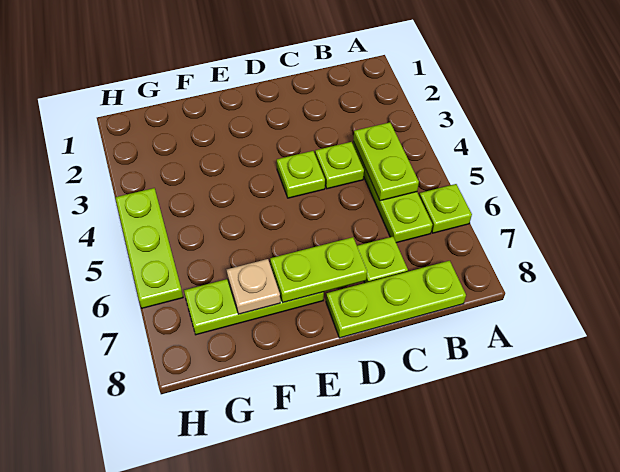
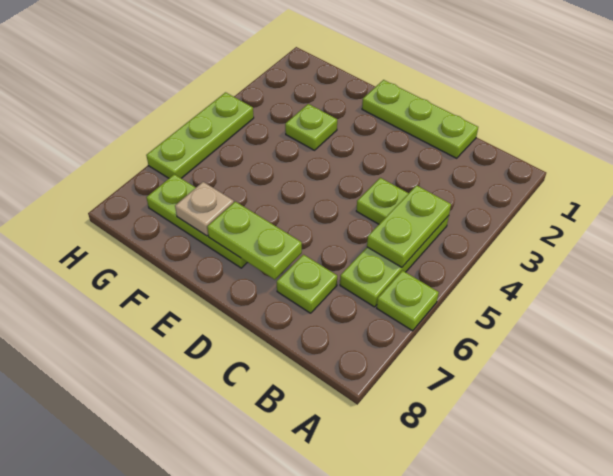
lime plate B8:D8 level 1 -> lime plate C1:E1 level 1
lime plate D4 level 1 -> lime plate F3 level 1

